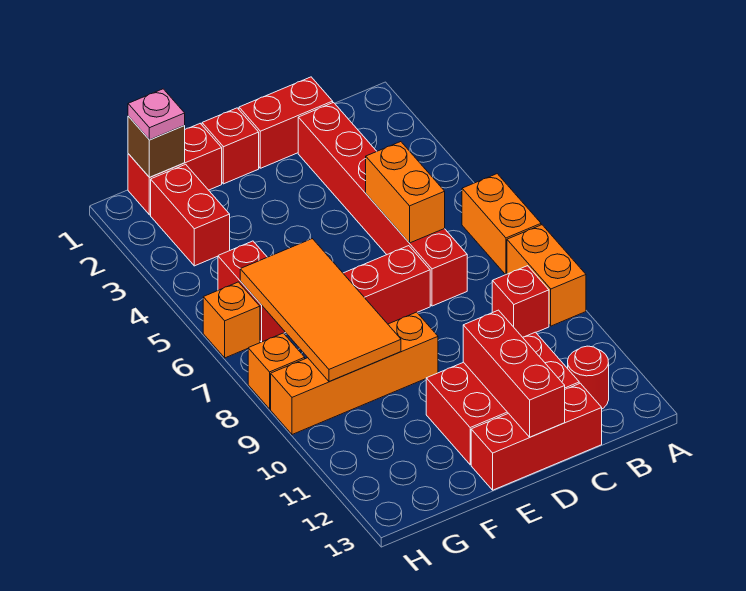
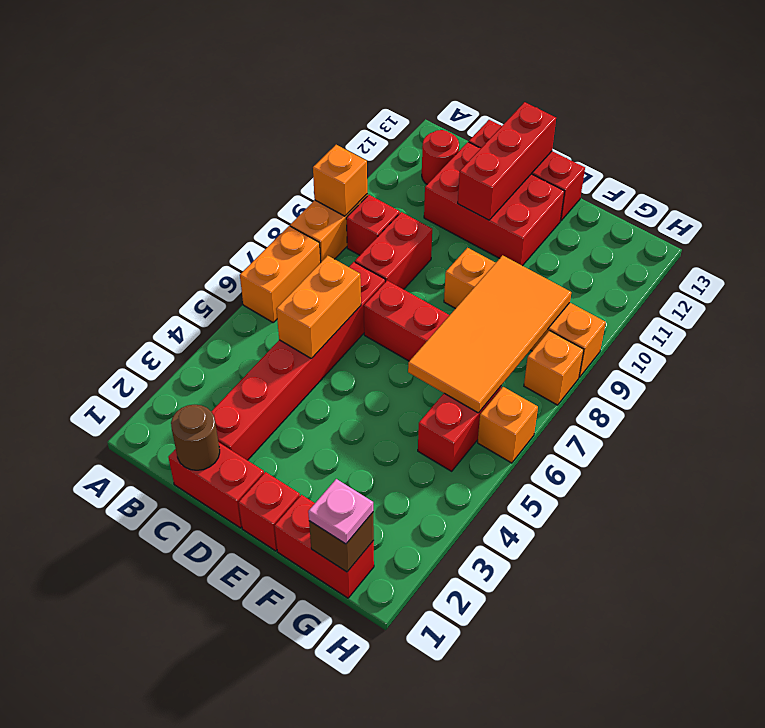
none -> orange brick A9 level 2
none -> brown round brick C1 level 2
red brick G2:G3 level 1 -> red brick C8:C9 level 1

